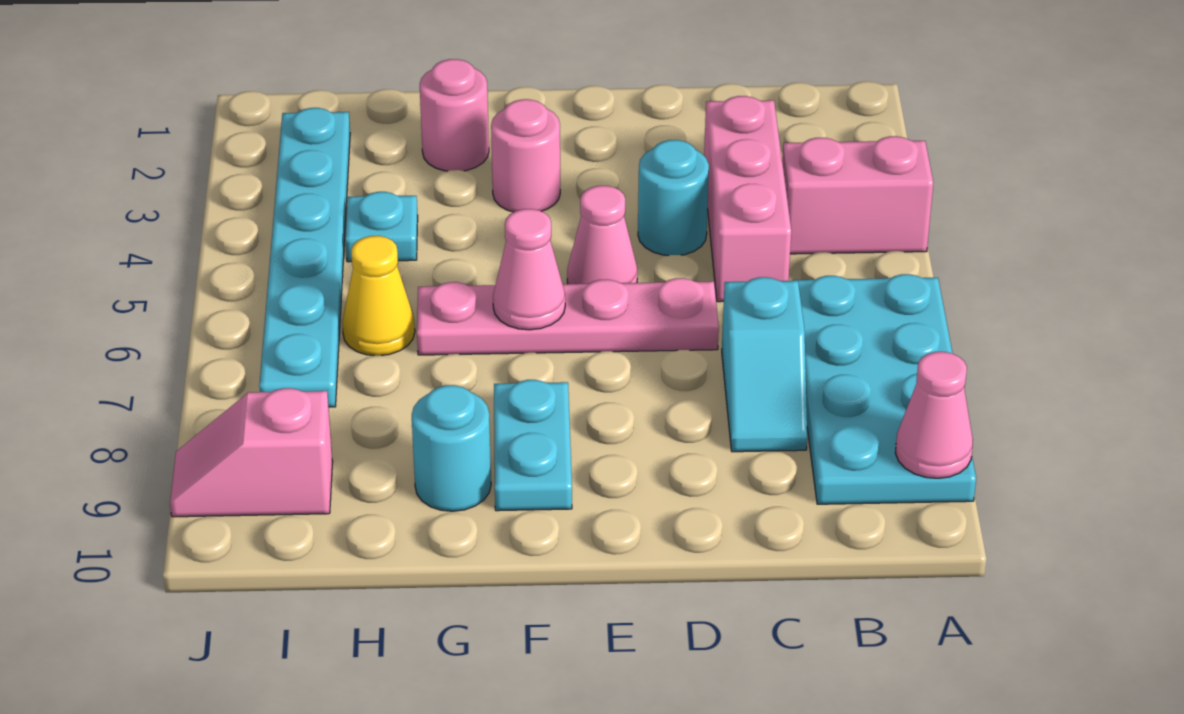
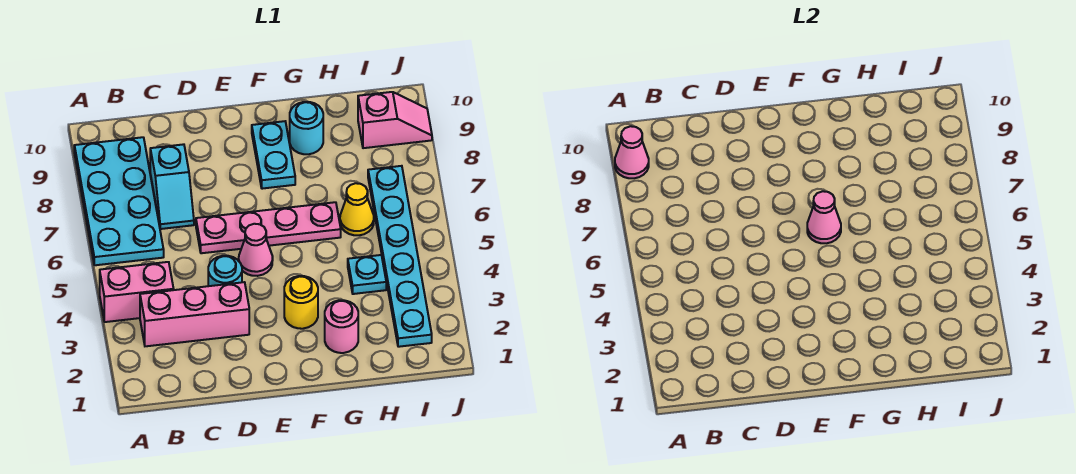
pink brick C3:C5 level 1 -> pink brick B3:D3 level 1
cyan slope C7:C8 level 1 top 7 -> cyan slope C7:C8 level 1 top 8
pink round brick F3 level 1 -> yellow round brick F3 level 1

